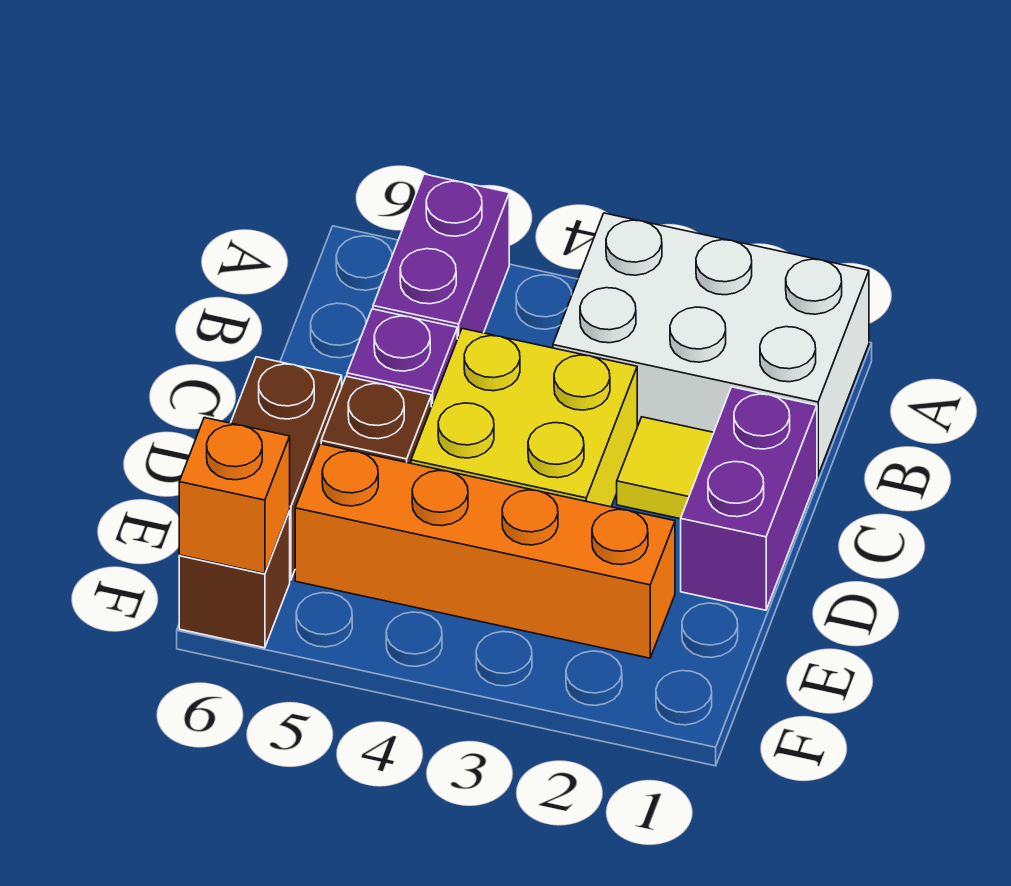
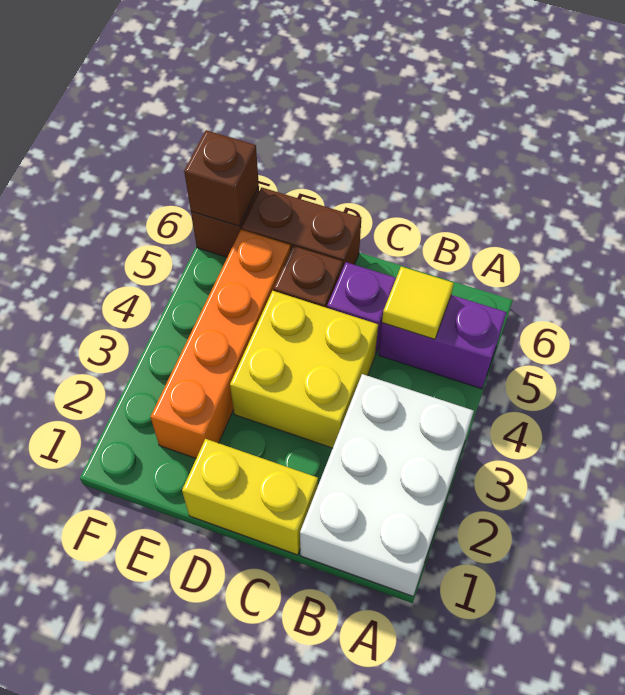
purple brick C1:D1 level 1 -> yellow brick C1:D1 level 1
yellow tile C2 level 1 -> yellow tile B5 level 2
orange brick F6 level 2 -> brown brick F6 level 2

